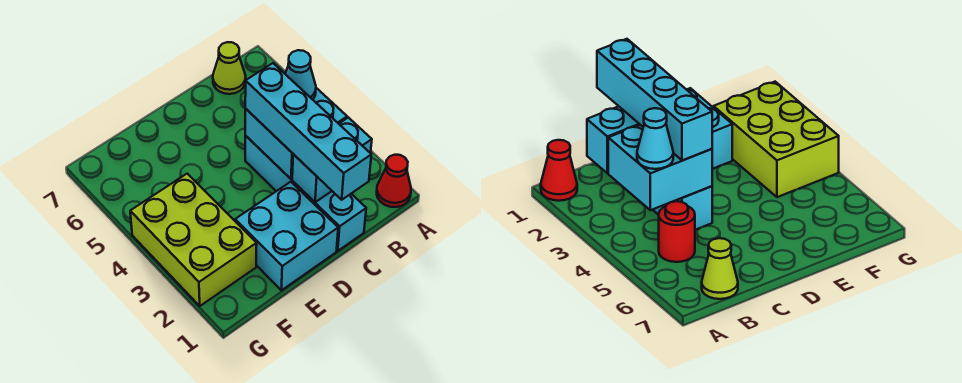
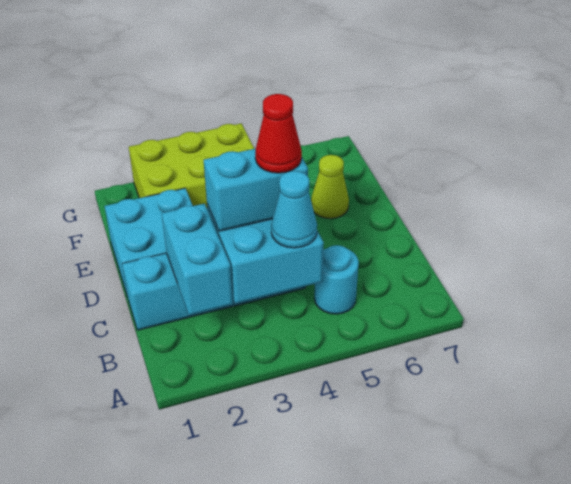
red cone A1 level 1 -> red cone C4 level 4
red round brick B5 level 1 -> cyan round brick B5 level 1
lime cone B7 level 1 -> lime cone E6 level 1
cyan brick C1:C4 level 3 -> cyan brick C3:C4 level 3

